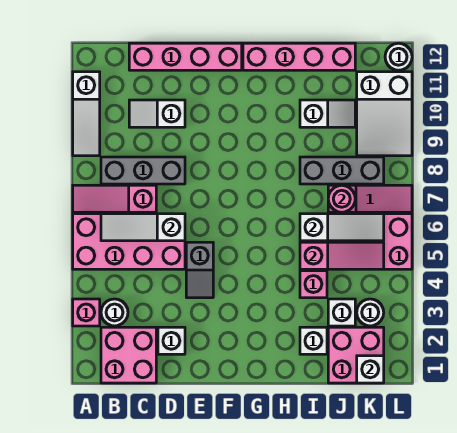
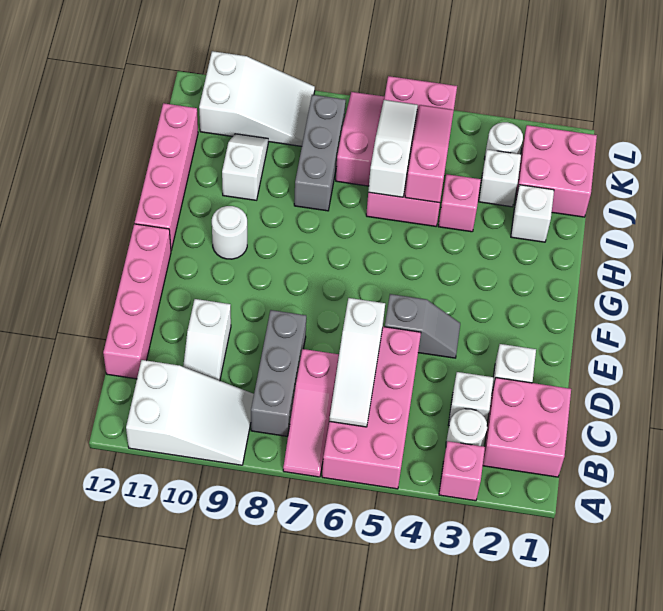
white slope A9:A11 level 1 top 11 -> white slope A9:B11 level 1 top 11
pink round brick J7 level 2 -> none
white brick K1 level 2 -> white brick C3 level 1
white round brick L12 level 1 -> white round brick G10 level 1

